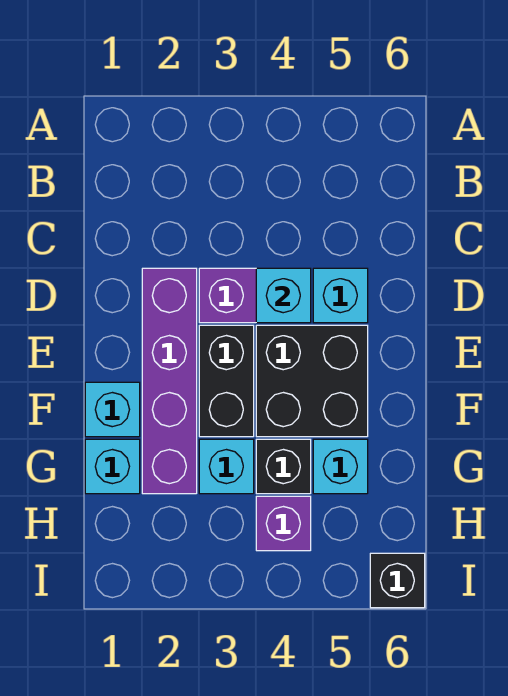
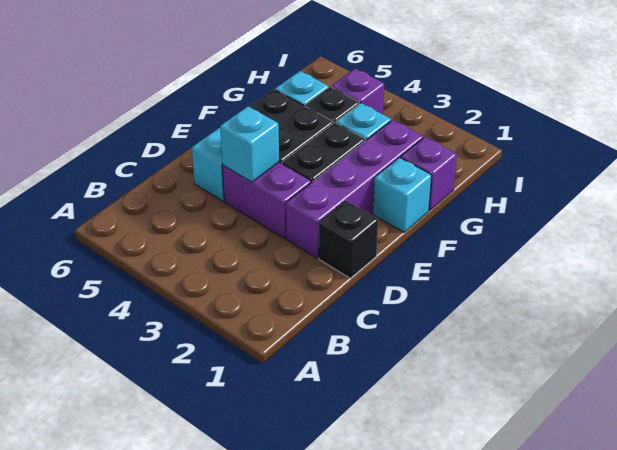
cyan brick G1 level 1 -> purple brick G1 level 1
black brick I6 level 1 -> black brick D1 level 1

